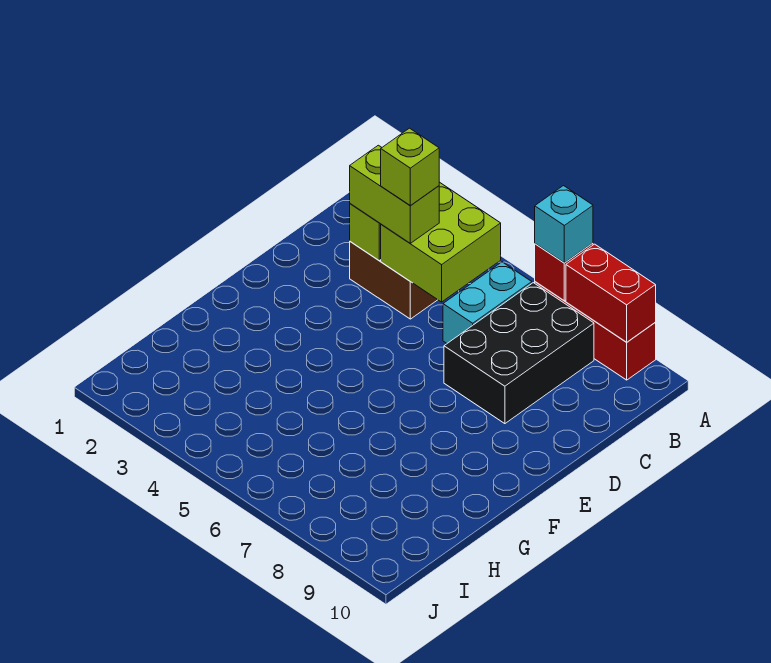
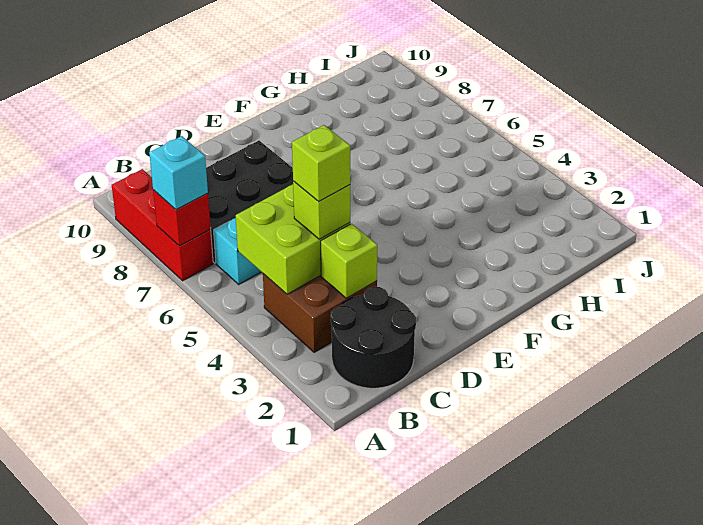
red brick A8:A9 level 2 -> none
none -> black round brick B1:C2 level 1
lime brick C3:C4 level 3 -> lime brick C4 level 3

